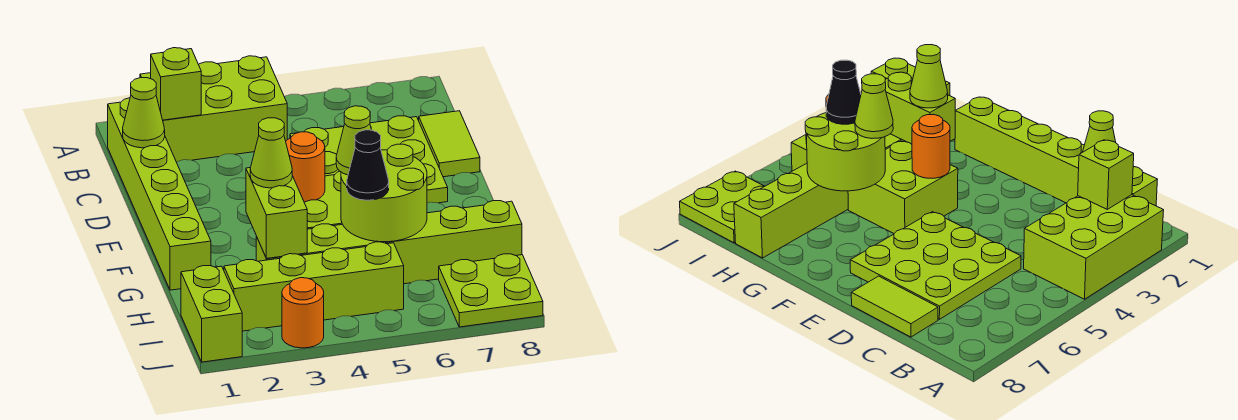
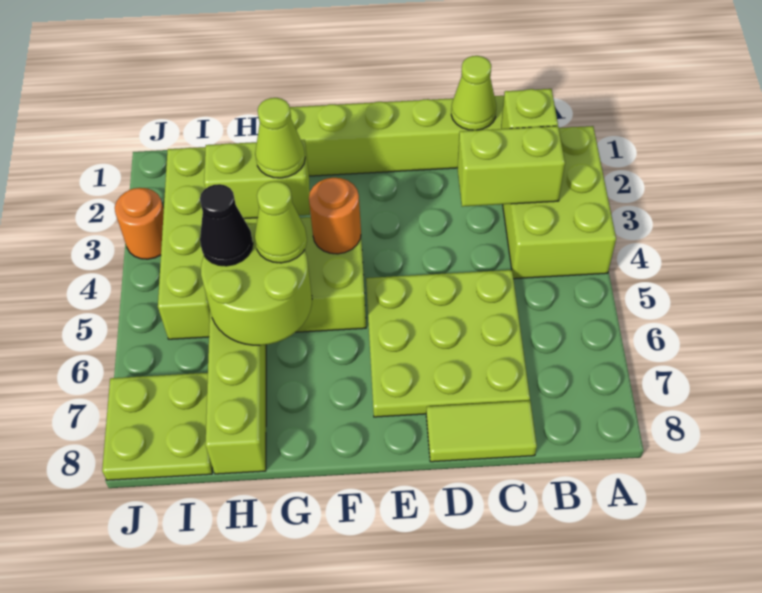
lime brick I1:J1 level 1 -> lime brick B3:C3 level 2

